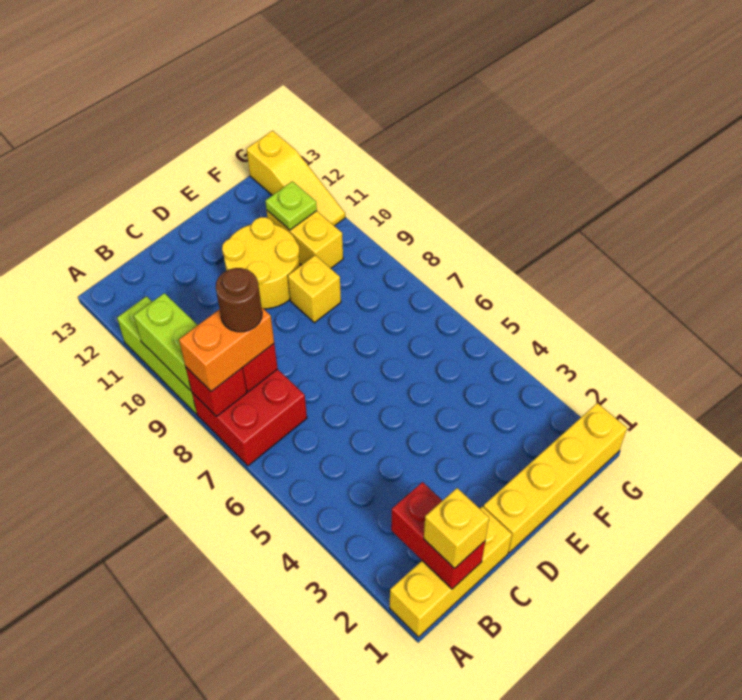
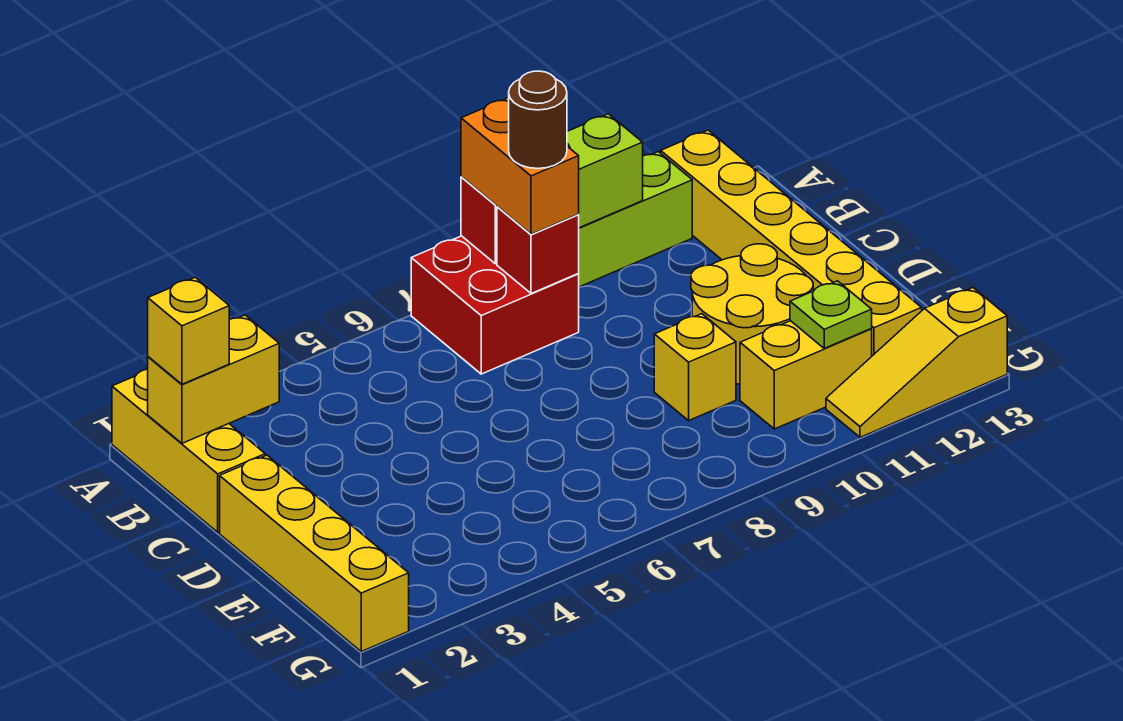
none -> yellow brick A12:F12 level 1
red brick B1:B2 level 2 -> yellow brick B1:B2 level 2

